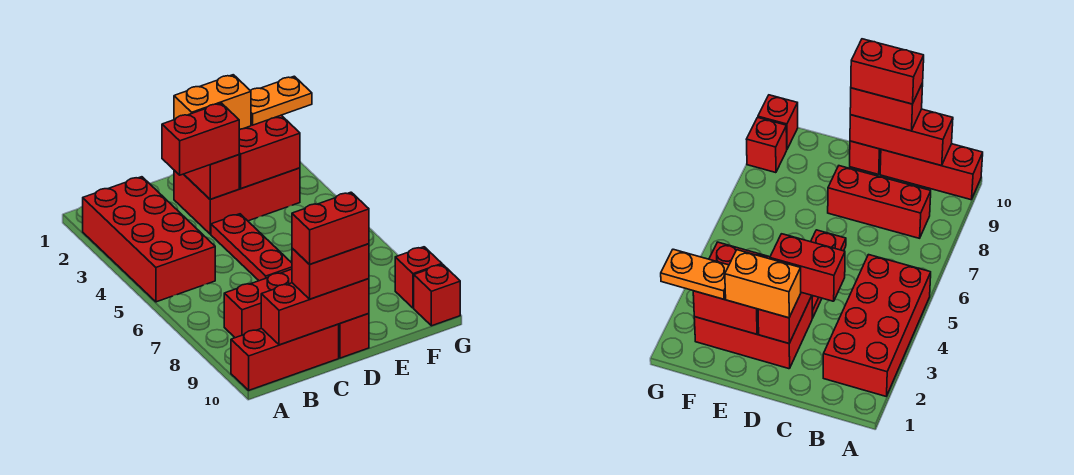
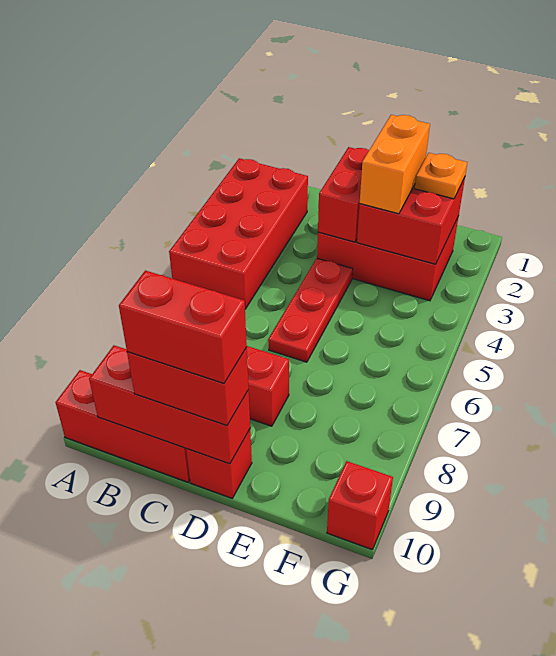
red brick C3:D3 level 3 -> none
orange brick D2:E2 level 3 -> orange brick E2:E3 level 3
orange plate F2:G2 level 3 -> orange plate F2 level 3
red brick G9 level 1 -> none

